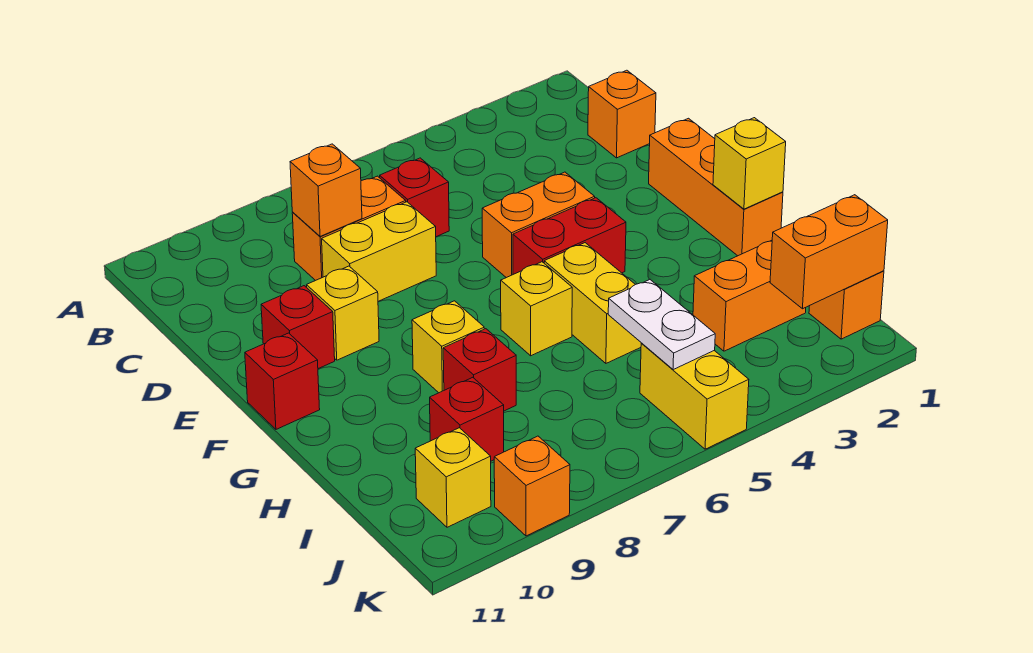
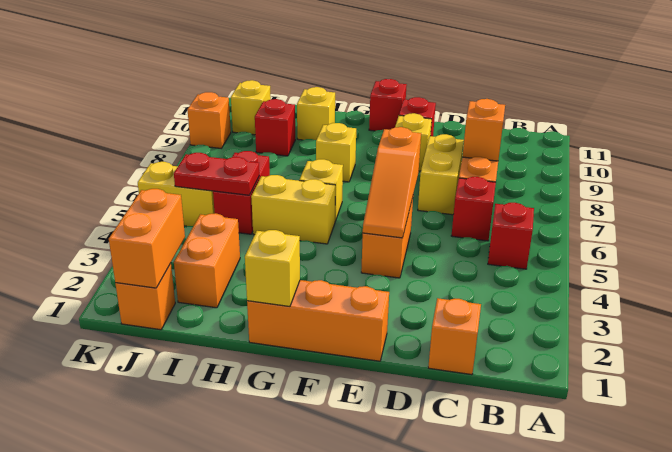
none -> orange slope E4:E6 level 2 top 6
red brick F4:F5 level 1 -> red brick I5:I6 level 1
red brick H8 level 1 -> red brick B5 level 1
none -> yellow brick H10 level 1
white plate I5:J5 level 2 -> red plate I5:J5 level 2

